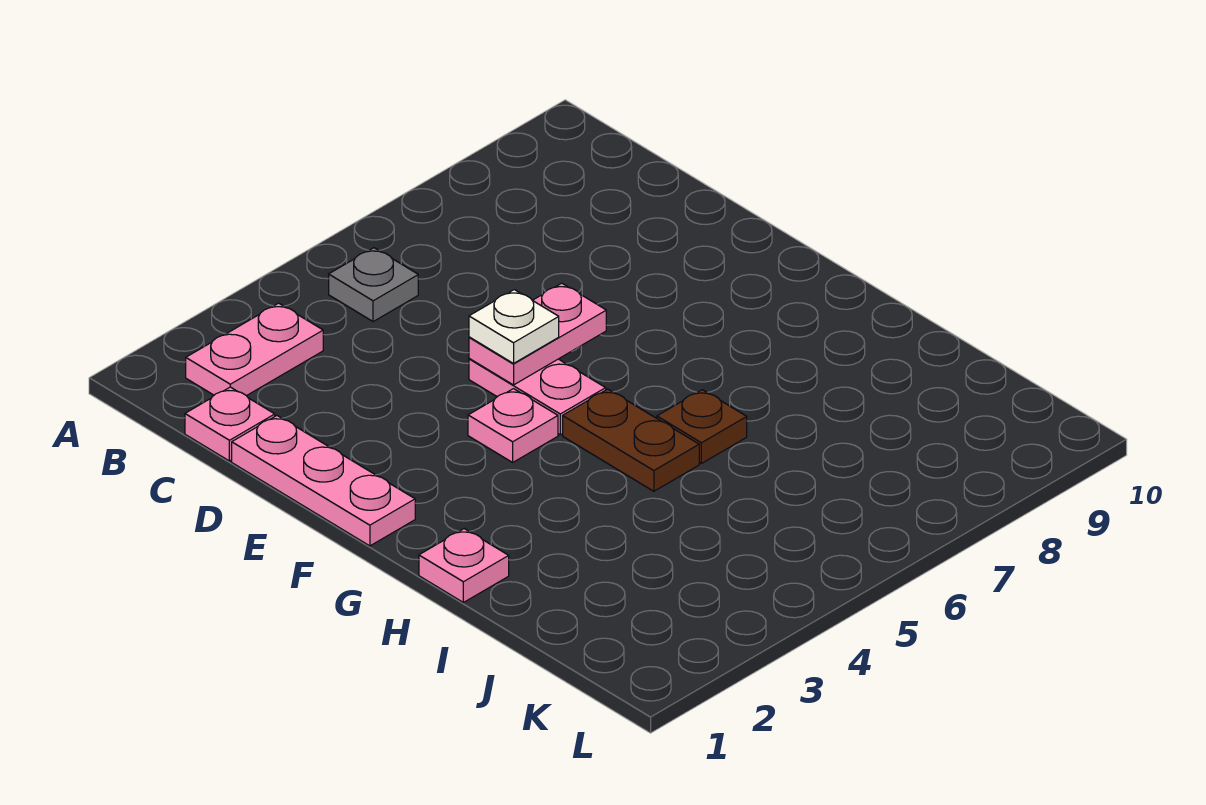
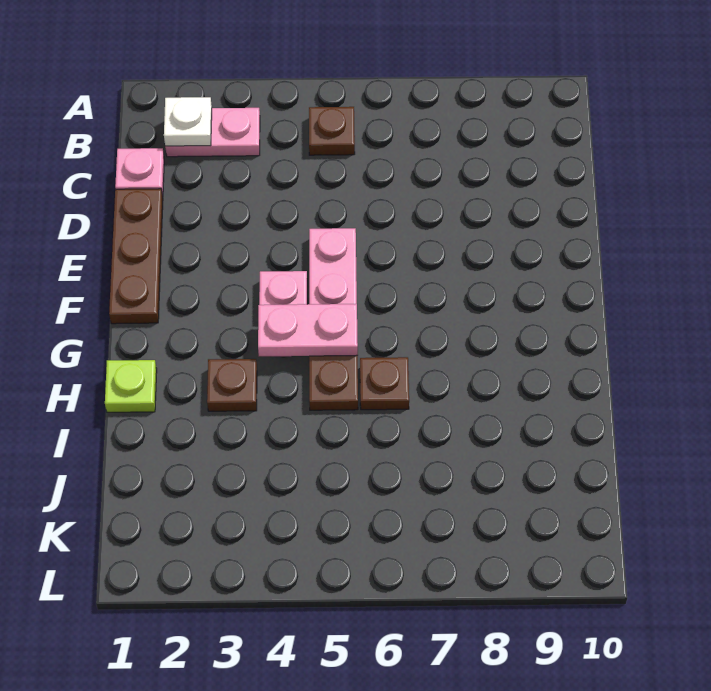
grey plate B5 level 1 -> brown plate B5 level 1
pink plate D1:F1 level 1 -> brown plate D1:F1 level 1
pink plate E5:E6 level 2 -> pink plate G4:G5 level 2
white plate E5 level 3 -> white plate B2 level 2
pink plate H1 level 1 -> lime plate H1 level 1
none -> brown plate H3 level 1

